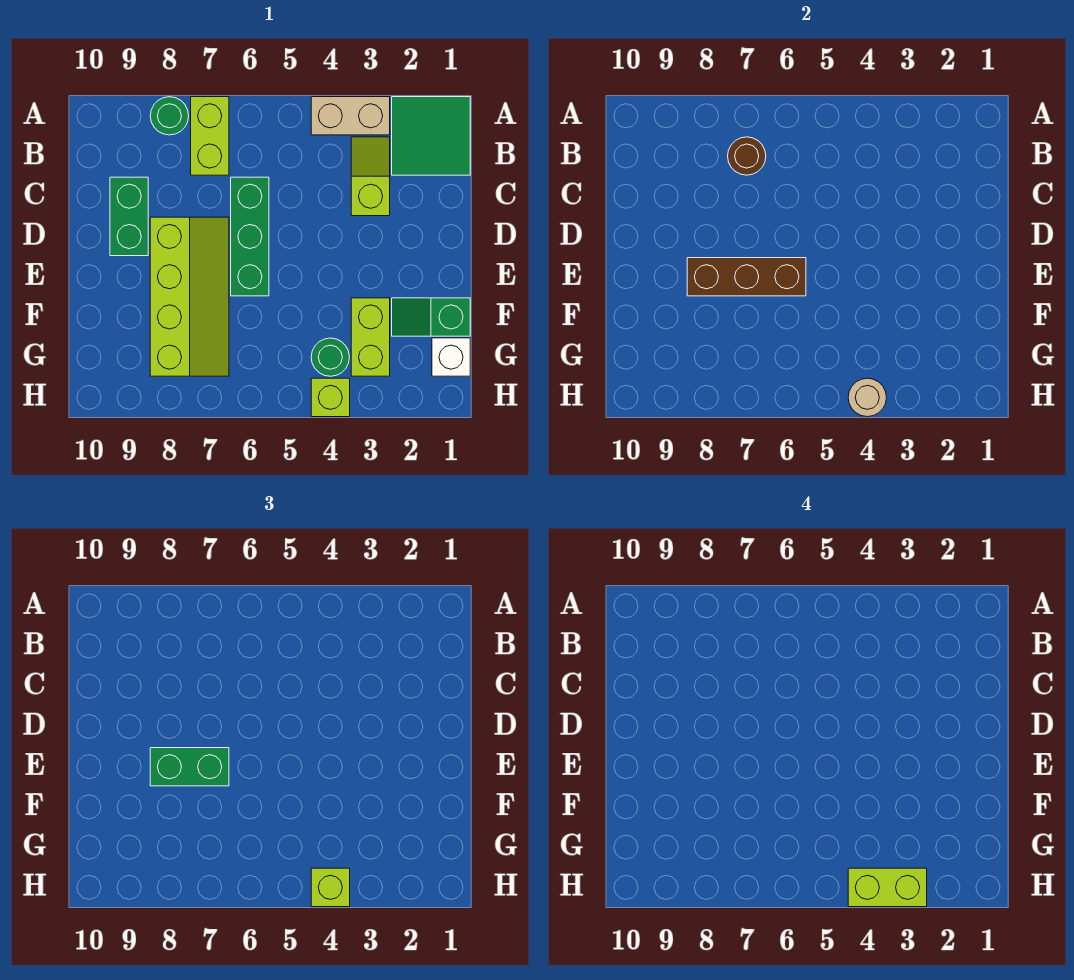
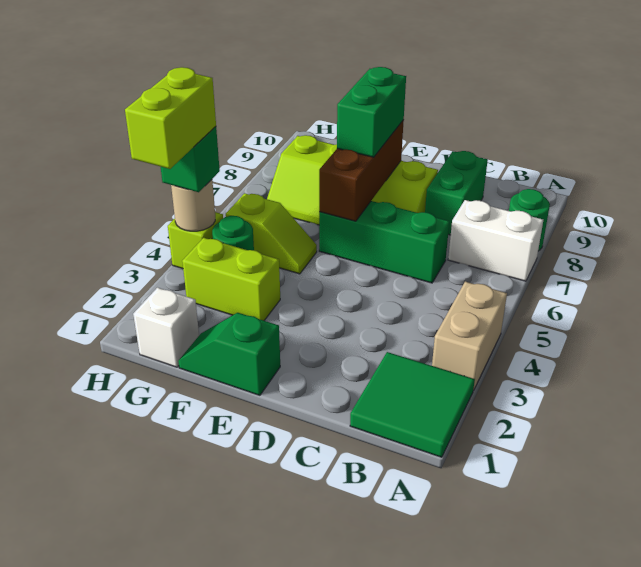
lime brick A7:B7 level 1 -> white brick A7:B7 level 1
lime slope B3:C3 level 1 top C -> lime slope F5:G5 level 1 top G
brown round brick B7 level 2 -> none
green brick C9:D9 level 1 -> green brick C8:C9 level 1
green slope F1:F2 level 1 top 1 -> green slope E1:F1 level 1 top E
lime brick H4 level 3 -> green brick H4 level 3

